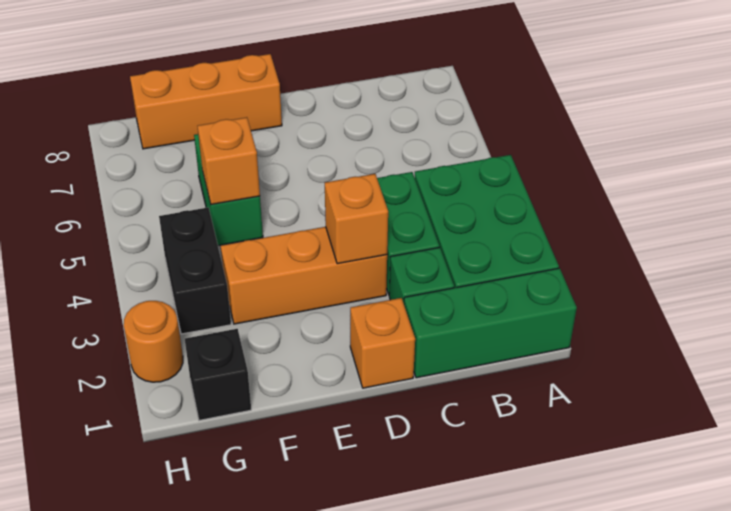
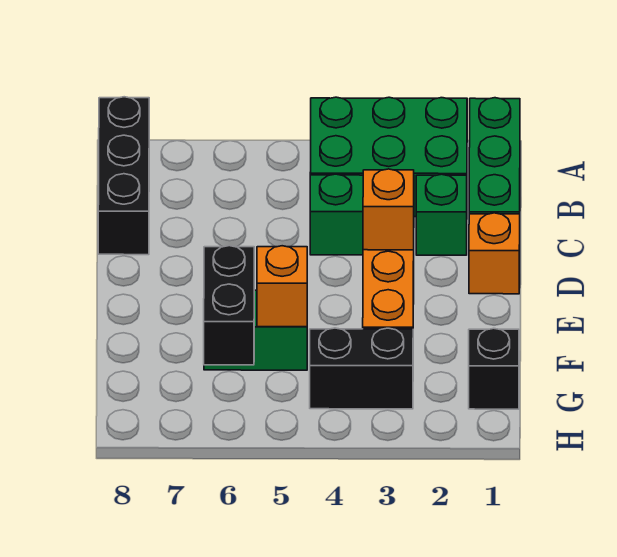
none -> black brick A8:C8 level 1
orange brick E8:G8 level 1 -> none
none -> black brick F6:G6 level 2
orange round brick H2 level 1 -> none

